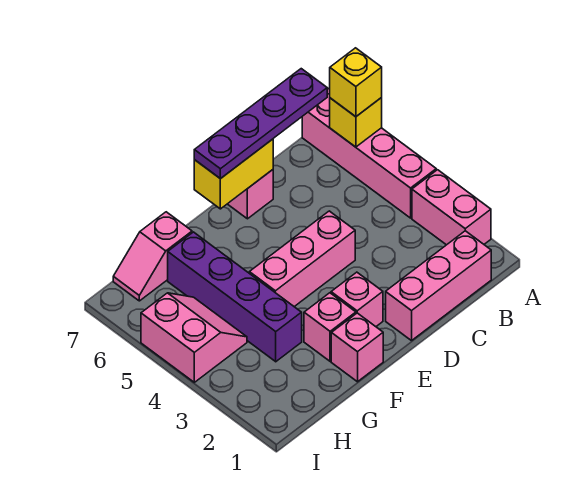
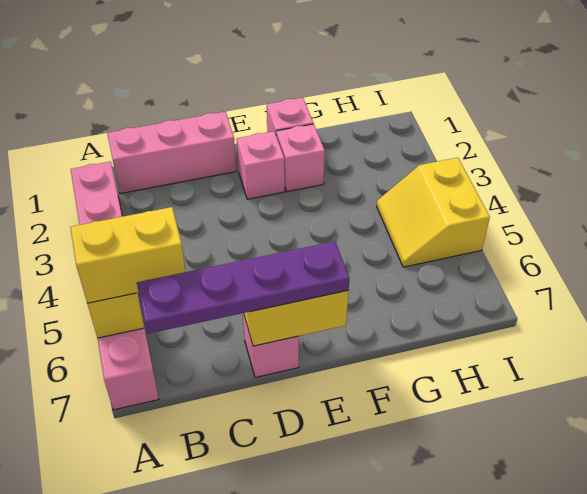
yellow brick A6 level 3 -> yellow brick A6:B6 level 3
pink brick D4:F4 level 1 -> none
purple brick G3:G6 level 1 -> none
pink slope G7:H7 level 1 top G -> none
pink slope H4:I5 level 1 top I -> yellow slope H4:I5 level 1 top I

